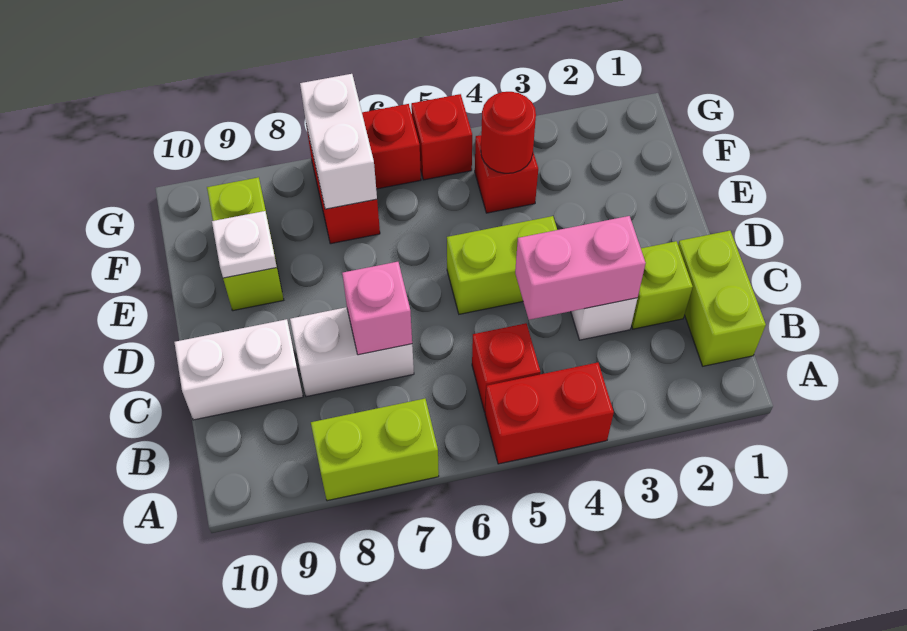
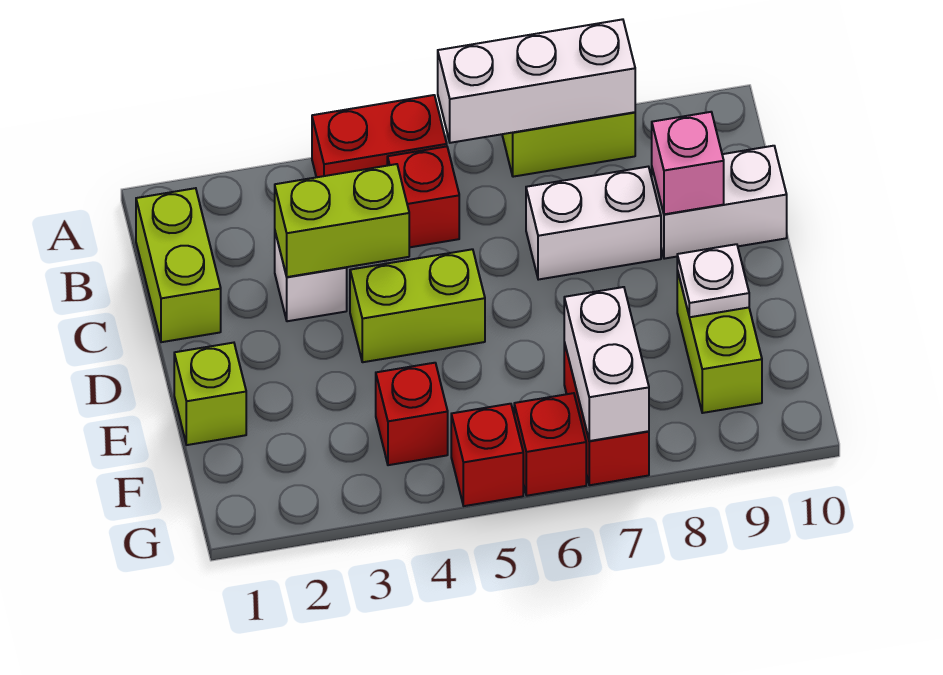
none -> white brick A6:A8 level 2
lime brick C2 level 1 -> lime brick E1 level 1
pink brick C3:C4 level 2 -> lime brick C3:C4 level 2
pink brick C7 level 2 -> pink brick C9 level 2
red round brick F4 level 2 -> none

